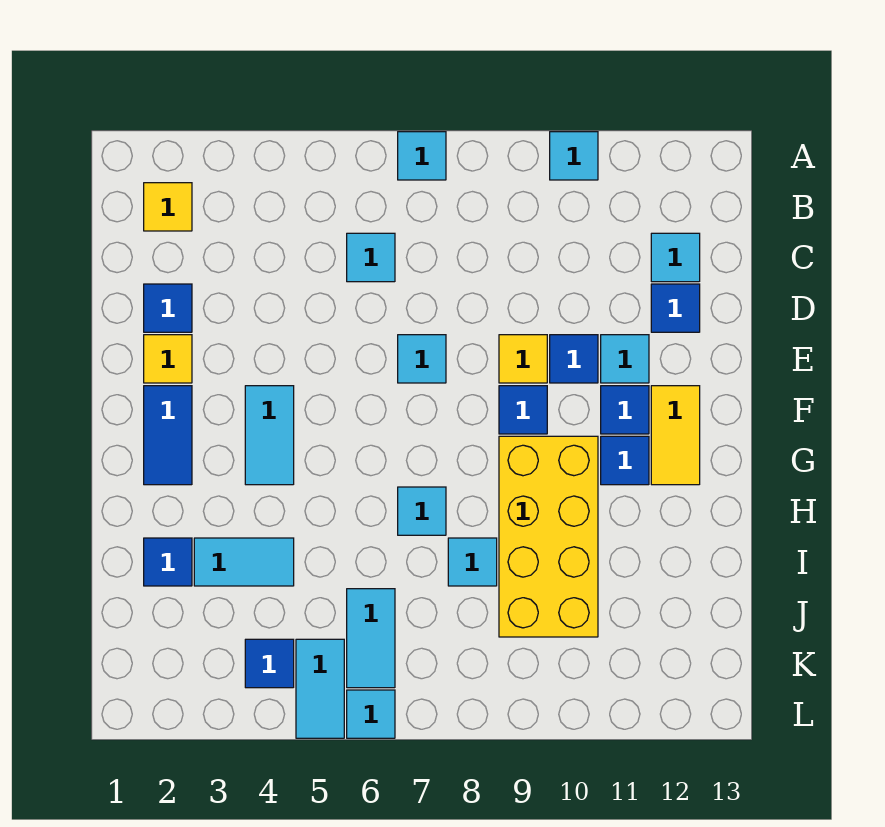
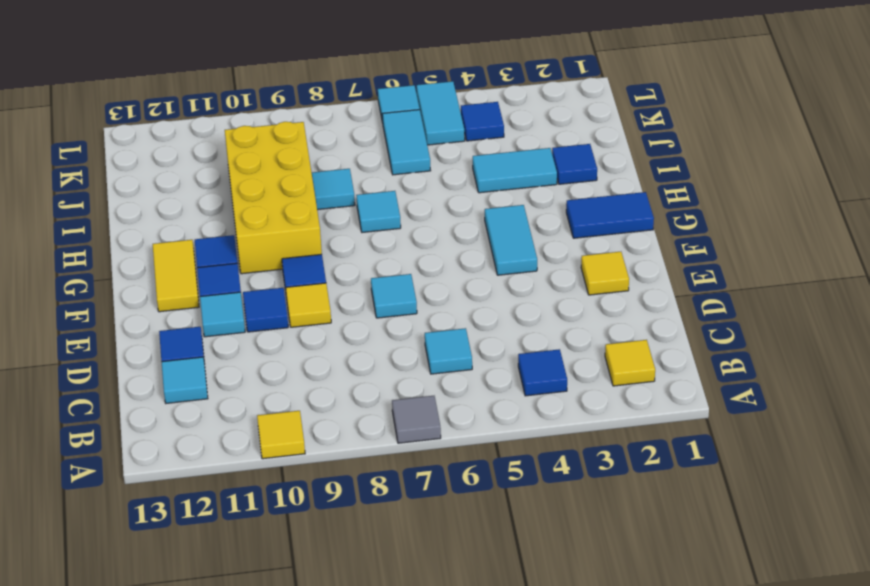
cyan tile A7 level 1 -> grey tile A7 level 1
cyan tile A10 level 1 -> yellow tile A10 level 1
blue tile D2 level 1 -> blue tile B4 level 1
blue tile F2:G2 level 1 -> blue tile G1:G2 level 1

